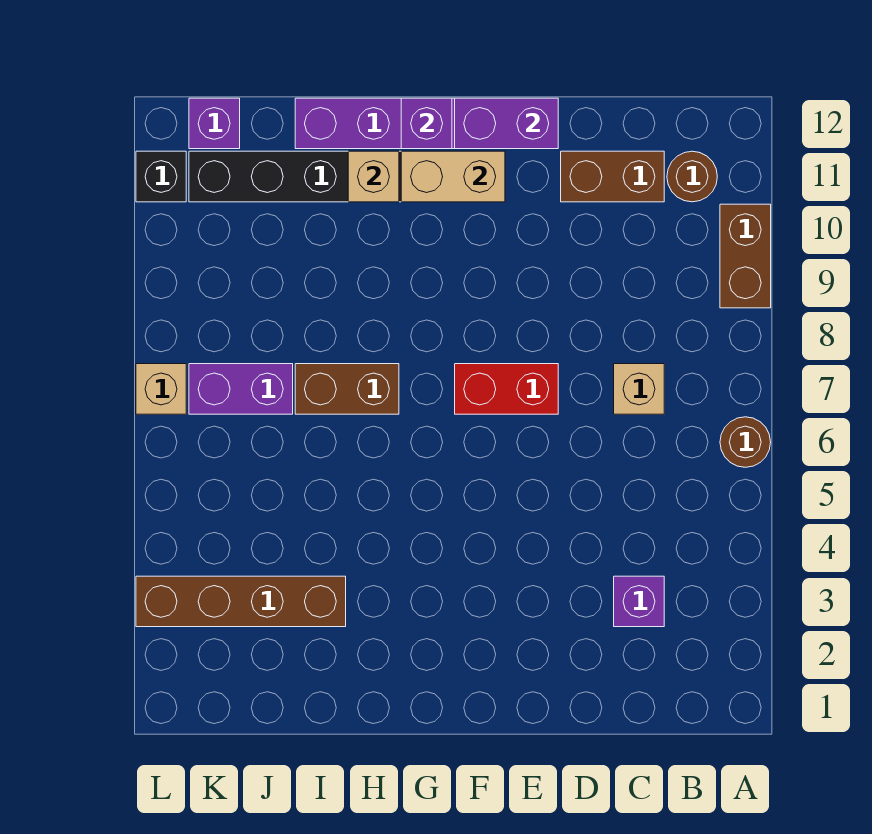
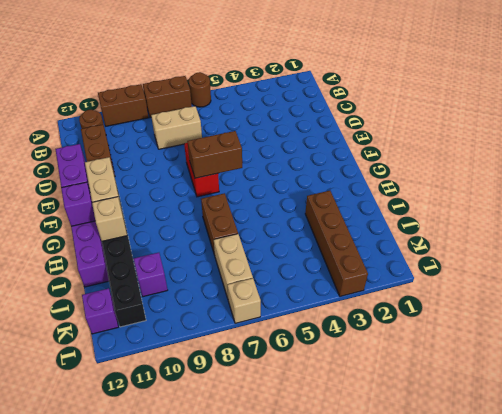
none -> brown brick A7:A8 level 1
purple brick C3 level 1 -> purple brick J10 level 1
tan brick C7 level 1 -> tan brick C7:C8 level 1
none -> brown brick F6:F7 level 2
purple brick J7:K7 level 1 -> tan brick J7:K7 level 1
black brick L11 level 1 -> none

